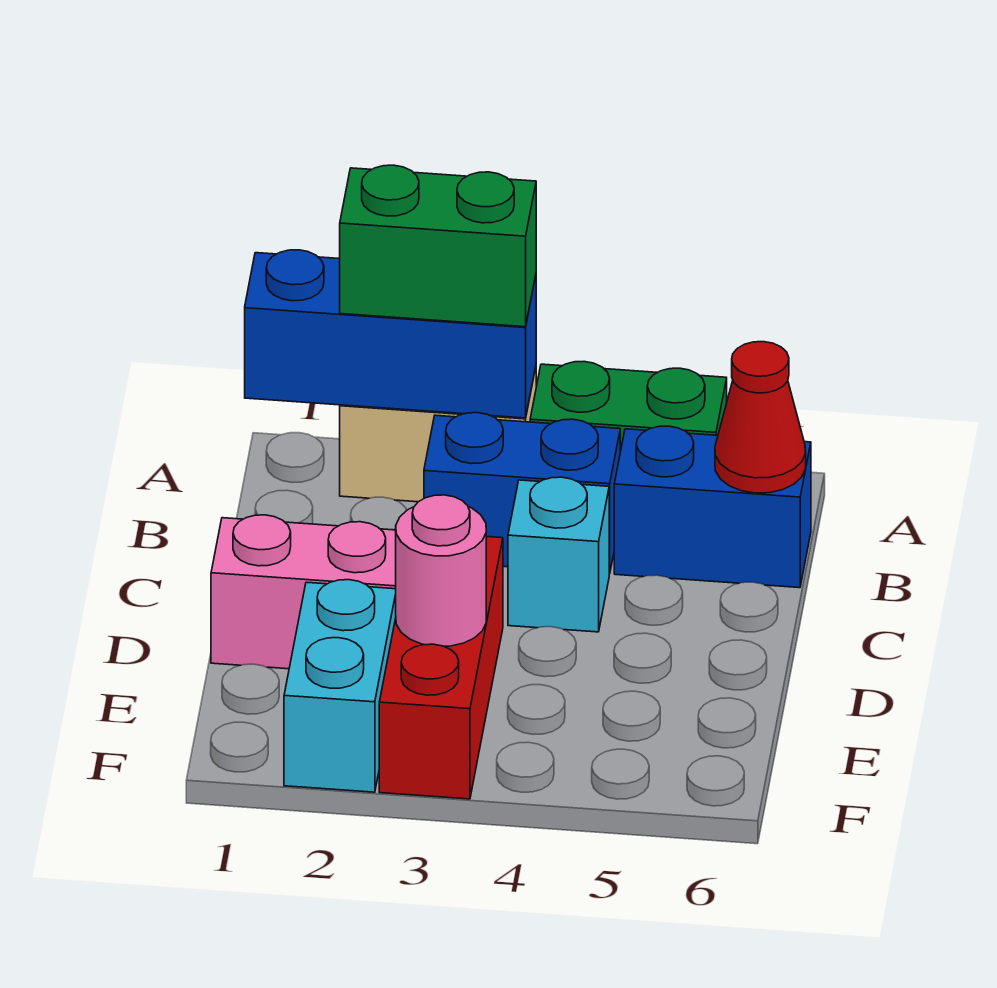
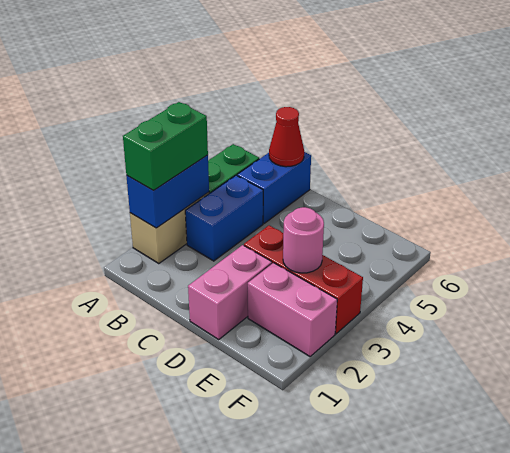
blue brick A1:A3 level 2 -> blue brick A2:A3 level 2
cyan brick C4 level 1 -> none
cyan brick E2:F2 level 1 -> pink brick E2:F2 level 1

